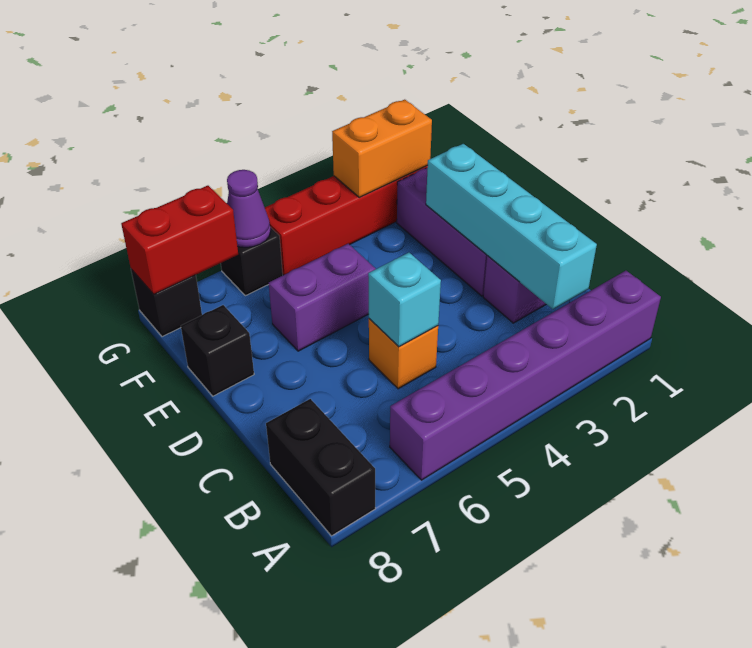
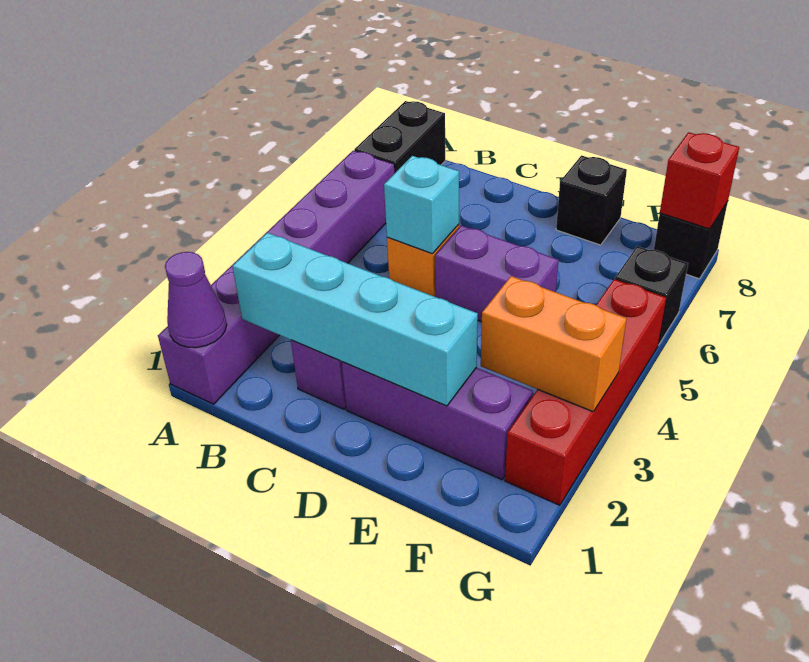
black brick A8:B8 level 1 -> black brick A7:A8 level 1
purple brick E5:E6 level 1 -> purple brick D5:E5 level 1
orange brick G2:G3 level 2 -> orange brick F3:G3 level 2
purple cone G6 level 2 -> purple cone A1 level 2
red brick G7:G8 level 2 -> red brick G8 level 2

